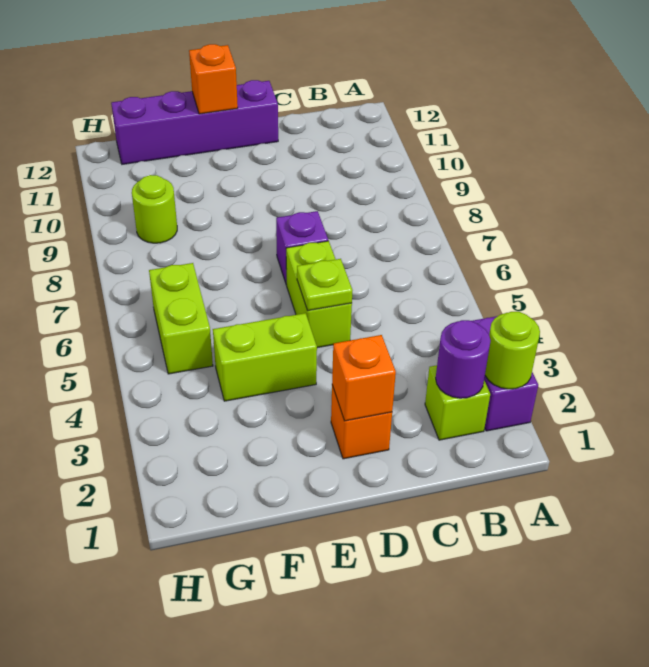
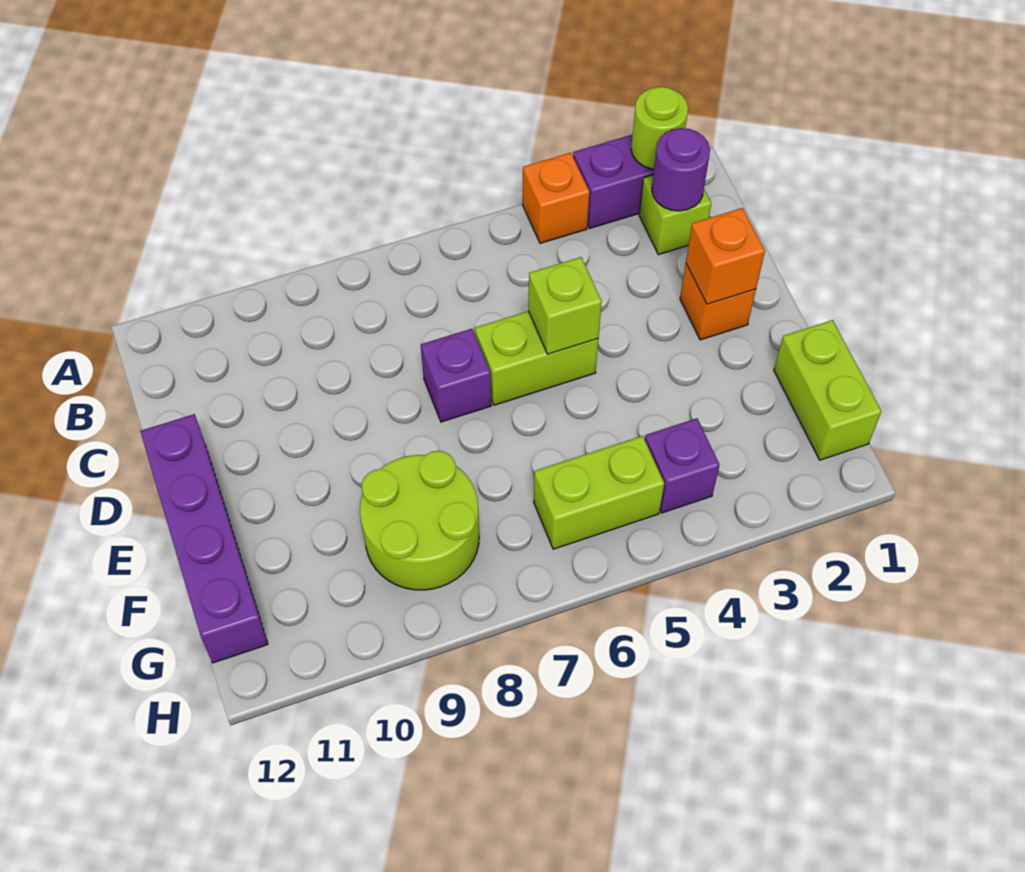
lime plate D5 level 2 -> lime brick D5 level 2
lime brick E4:F4 level 1 -> lime brick F1:G1 level 1
orange brick E12 level 2 -> orange brick A4 level 1
none -> purple brick G4 level 1
lime round brick G9 level 1 -> lime round brick F8:G9 level 1

